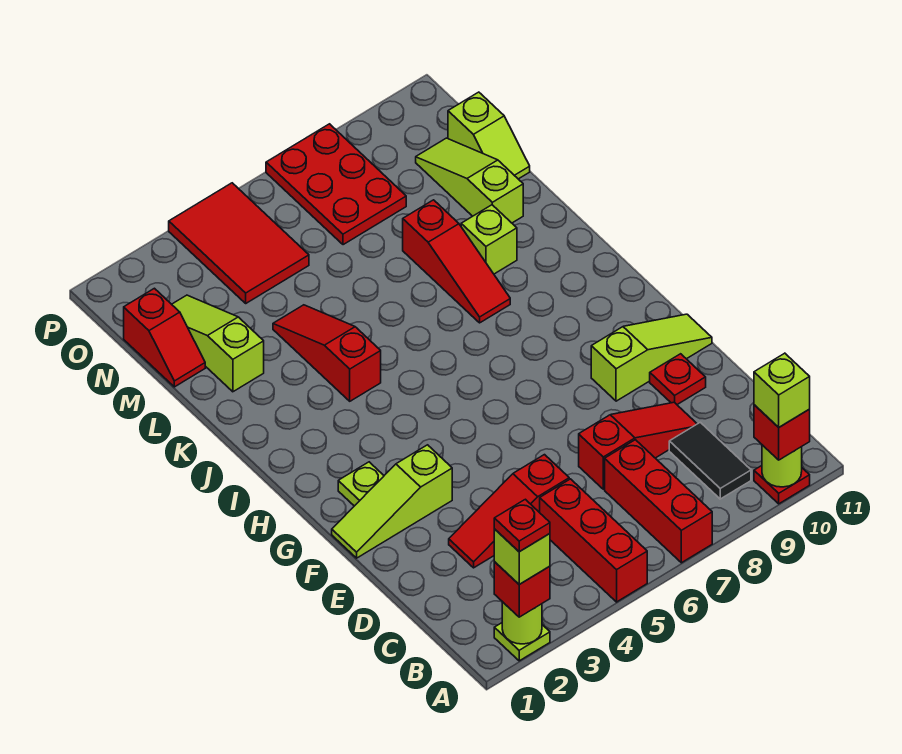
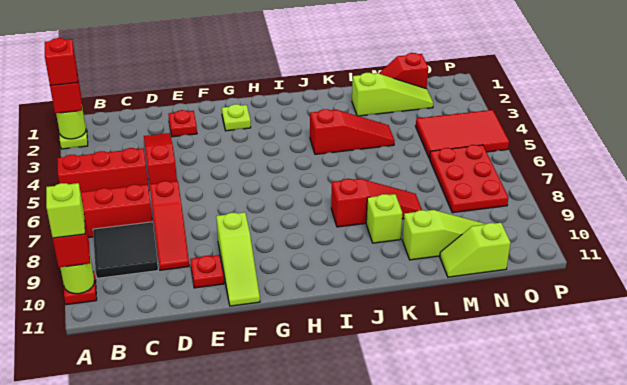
lime brick A2 level 4 -> red brick A2 level 4
red plate A2 level 5 -> red plate E2 level 1
black tile B9:C9 level 1 -> black tile B8:C9 level 1
lime slope F1:F3 level 1 top 3 -> none
red slope J8:L8 level 1 top L -> red slope J8:L8 level 1 top J
red plate N7:P8 level 1 -> red plate N6:O8 level 1

